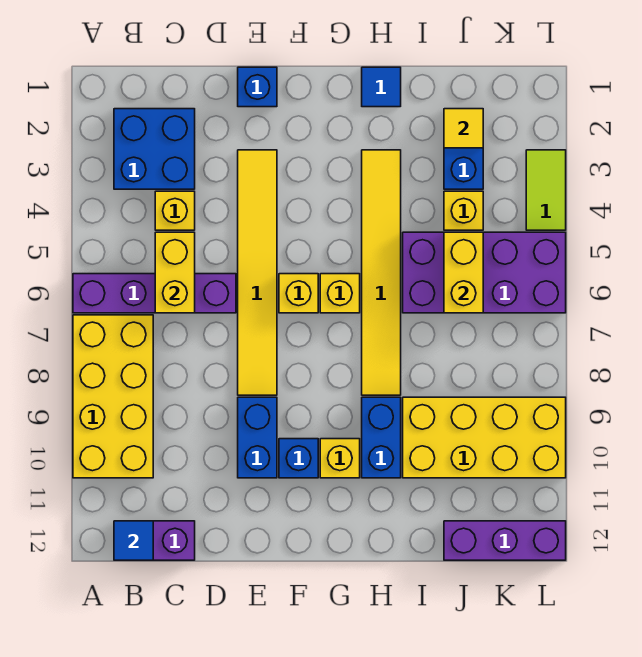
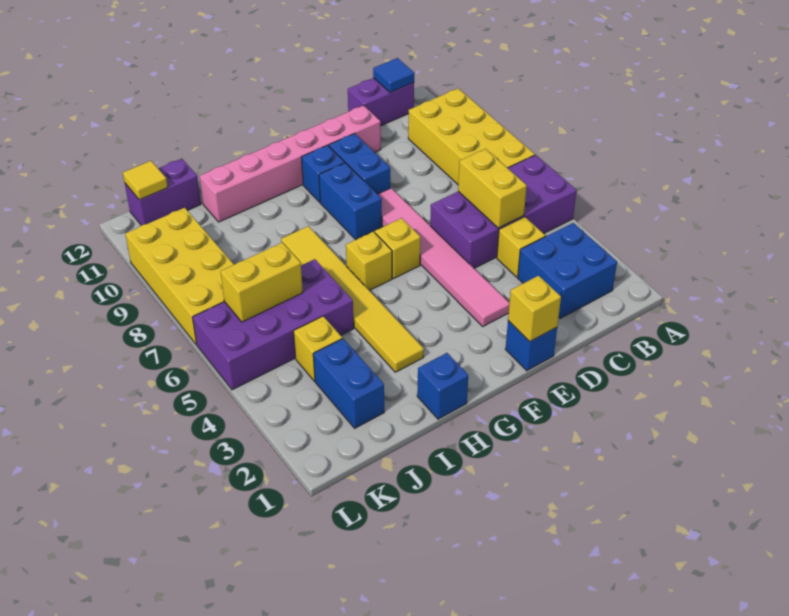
purple brick A6:D6 level 1 -> purple brick A5:D6 level 1
none -> pink brick D11:I11 level 1
yellow tile E3:E8 level 1 -> pink tile E3:E8 level 1
yellow brick G10 level 1 -> yellow brick E1 level 2
blue tile H1 level 1 -> blue brick H1 level 1
blue brick H9:H10 level 1 -> blue brick F8:F9 level 1
yellow brick I9:L10 level 1 -> yellow brick K7:L10 level 1
yellow tile J2 level 2 -> yellow tile K12 level 2
yellow brick J5:J6 level 2 -> yellow brick J6:K6 level 2
purple brick J12:L12 level 1 -> purple brick J12:K12 level 1
lime tile L3:L4 level 1 -> none

